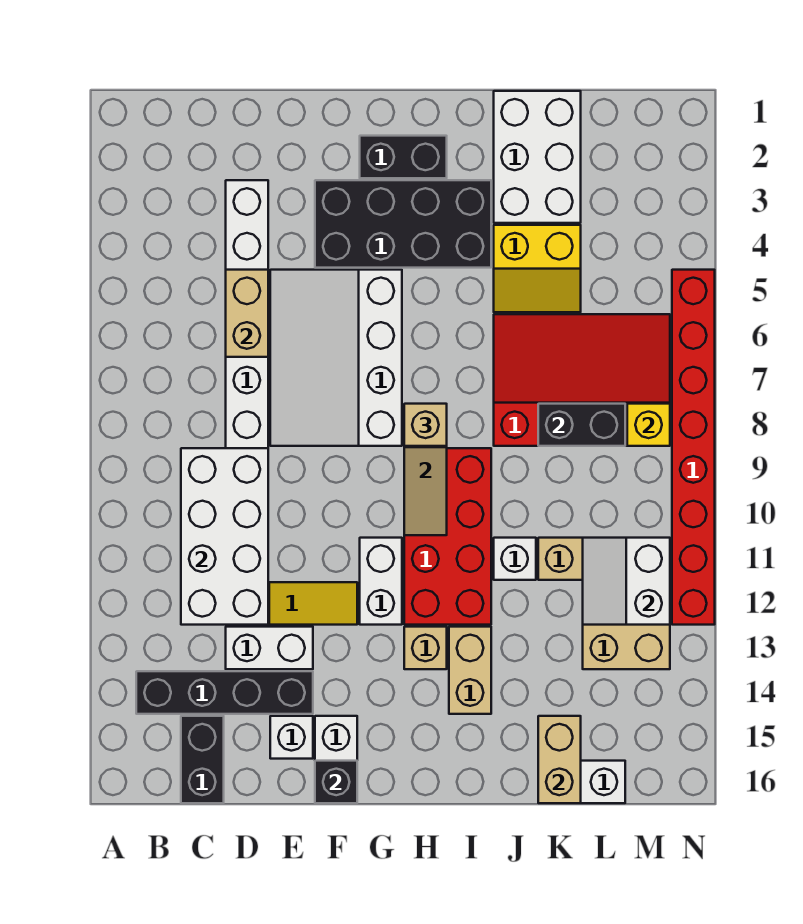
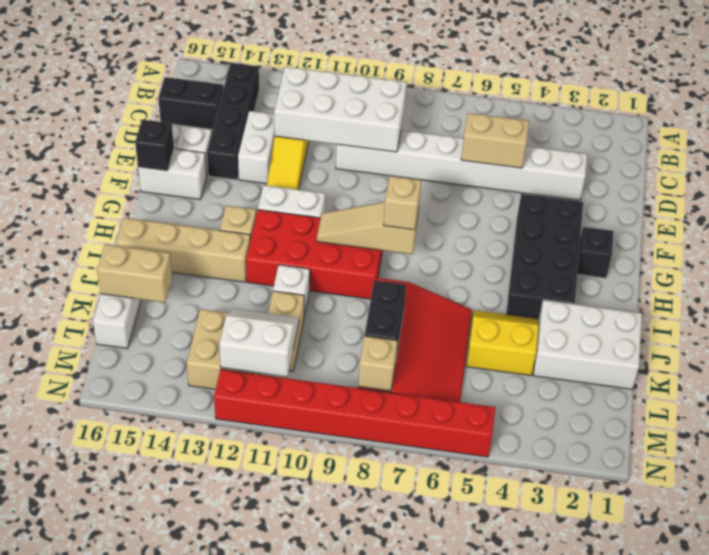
white slope E5:G8 level 1 top G -> none
black brick G2:H2 level 1 -> black brick G2 level 1
tan brick I13:I14 level 1 -> tan brick I13:I16 level 1
yellow slope J4:K5 level 1 top 4 -> yellow slope J4:K5 level 1 top K
yellow brick M8 level 2 -> tan brick M8 level 2

